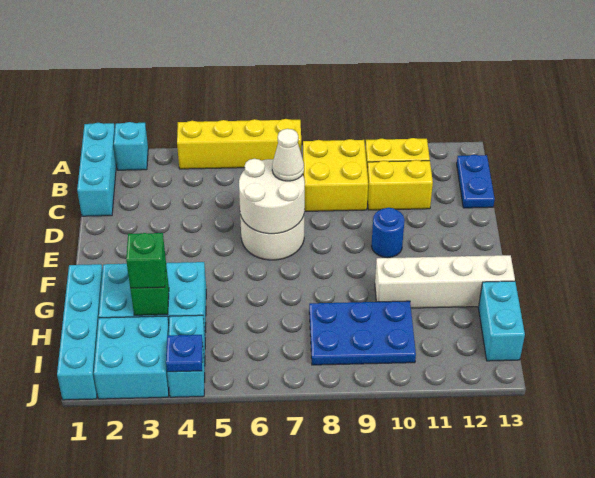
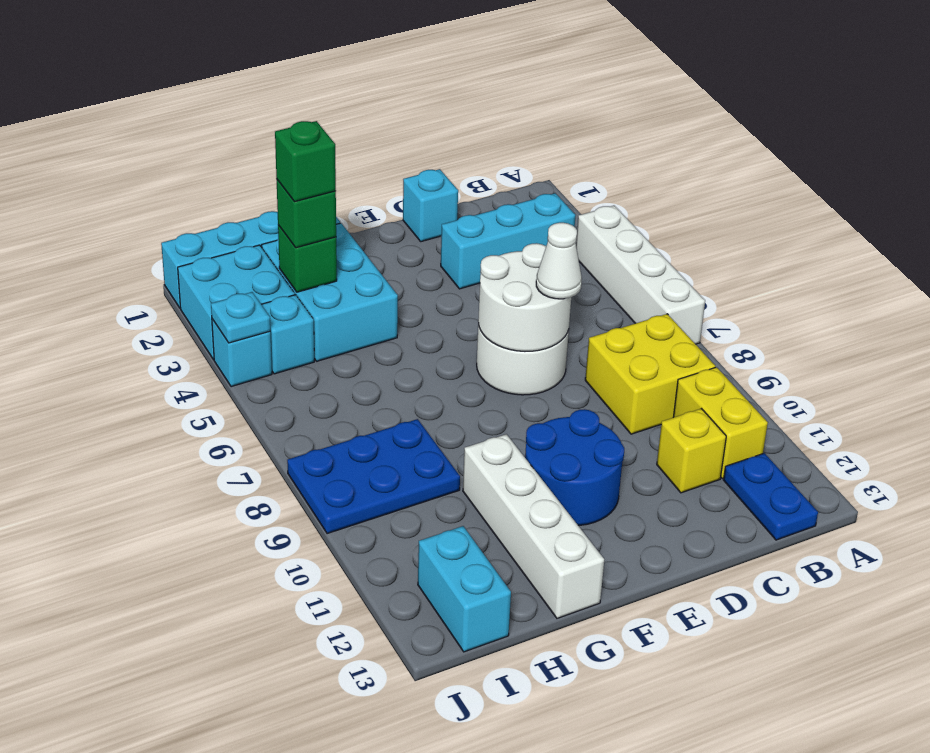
cyan brick A1:C1 level 1 -> cyan brick B3:D3 level 1
cyan brick A2 level 1 -> cyan brick D1 level 1
yellow brick A4:A7 level 1 -> white brick A4:A7 level 1
blue plate B13:C13 level 1 -> blue plate B12:B13 level 1
yellow brick C10:C11 level 1 -> yellow brick C11 level 1
blue round brick E10 level 1 -> blue round brick E10:F11 level 1
none -> green brick H3 level 4
blue plate H8:I10 level 1 -> blue plate H8:J9 level 1
cyan brick H13:I13 level 1 -> cyan brick I12:I13 level 1
blue plate J4 level 2 -> cyan plate J4 level 2

